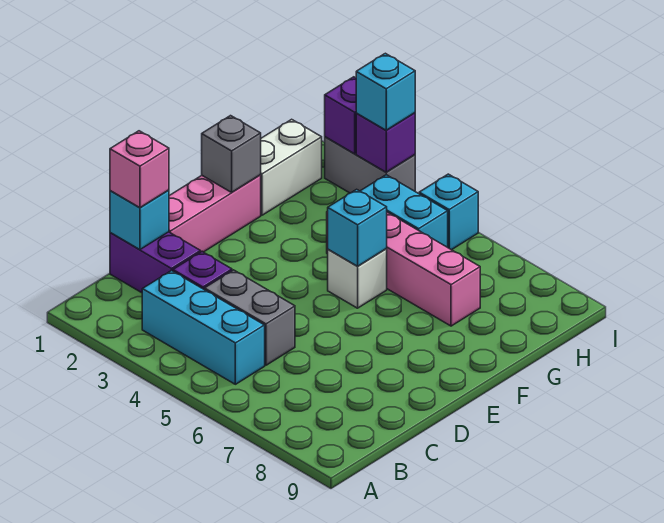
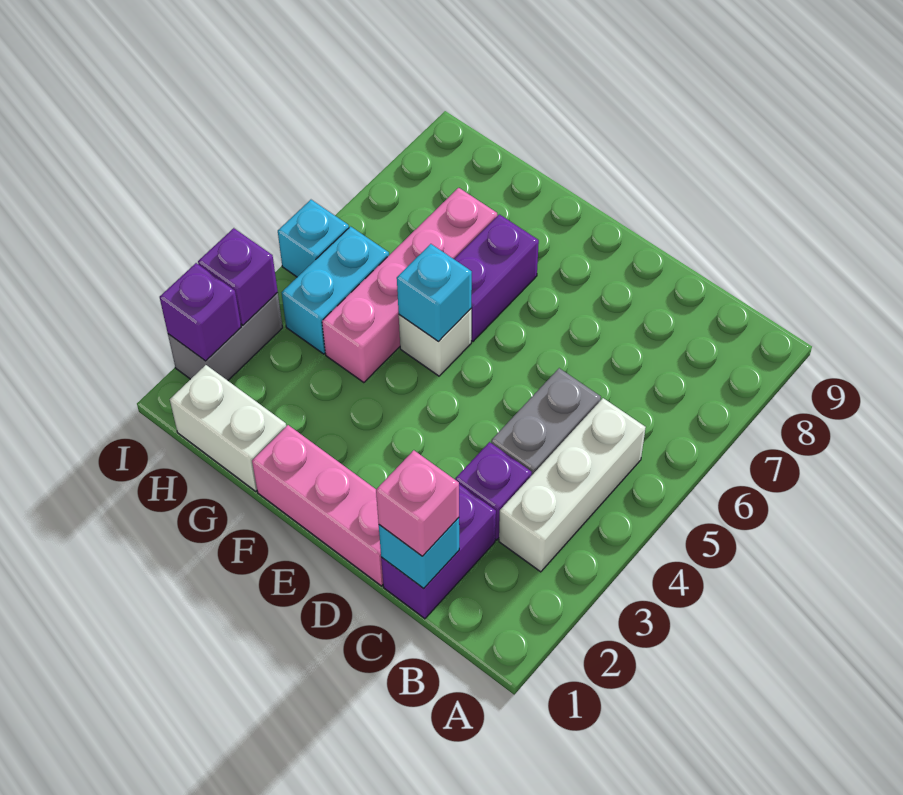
cyan brick B3:B5 level 1 -> white brick B3:B5 level 1
grey brick F1 level 2 -> none
none -> purple brick F6:F7 level 1
cyan brick I3 level 3 -> none

